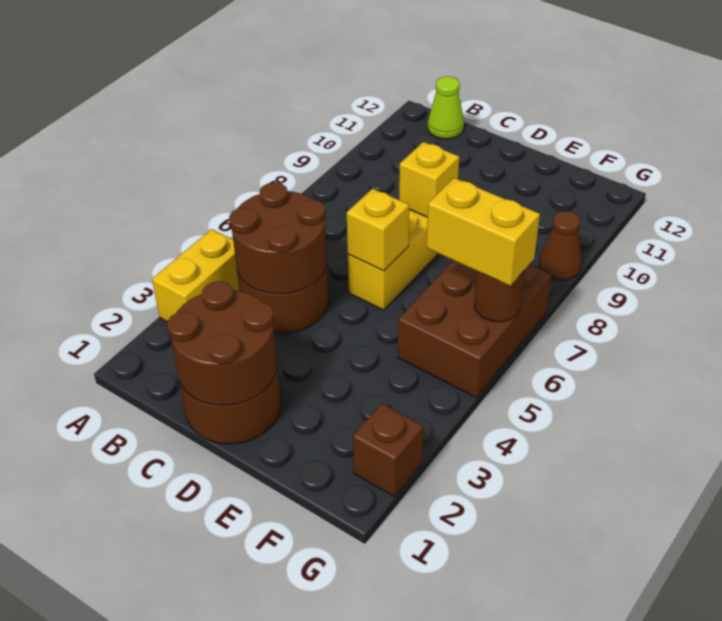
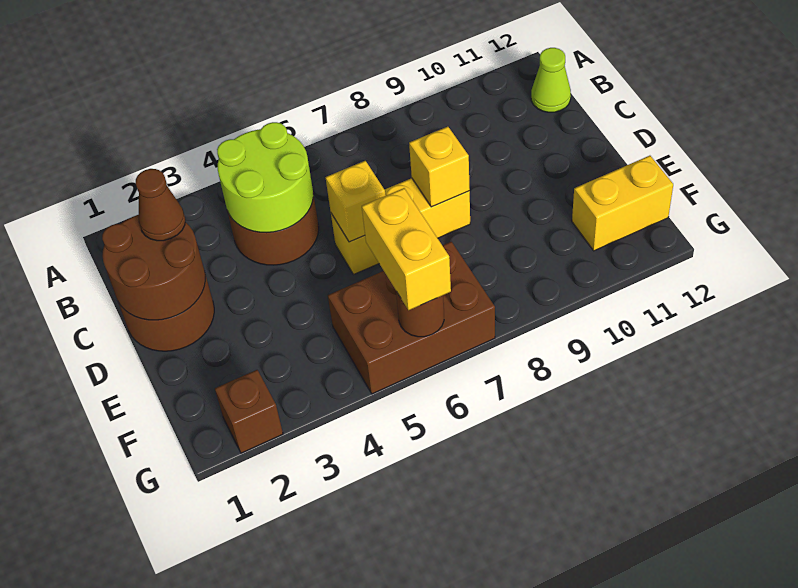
yellow brick A3:A4 level 1 -> yellow brick F11:F12 level 1
brown round brick B4:C5 level 2 -> lime round brick B4:C5 level 2
brown cone G9 level 1 -> brown cone C2 level 3

